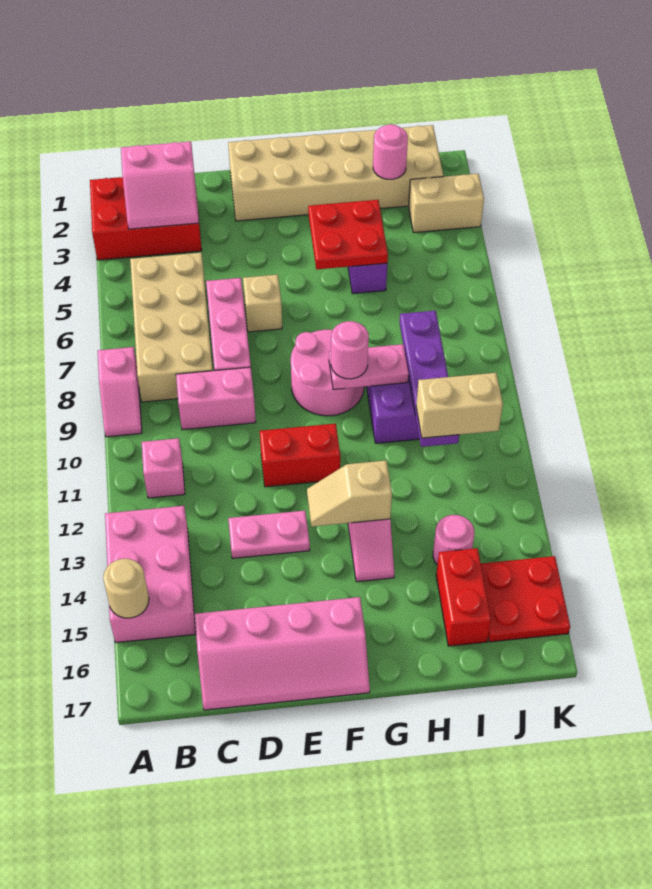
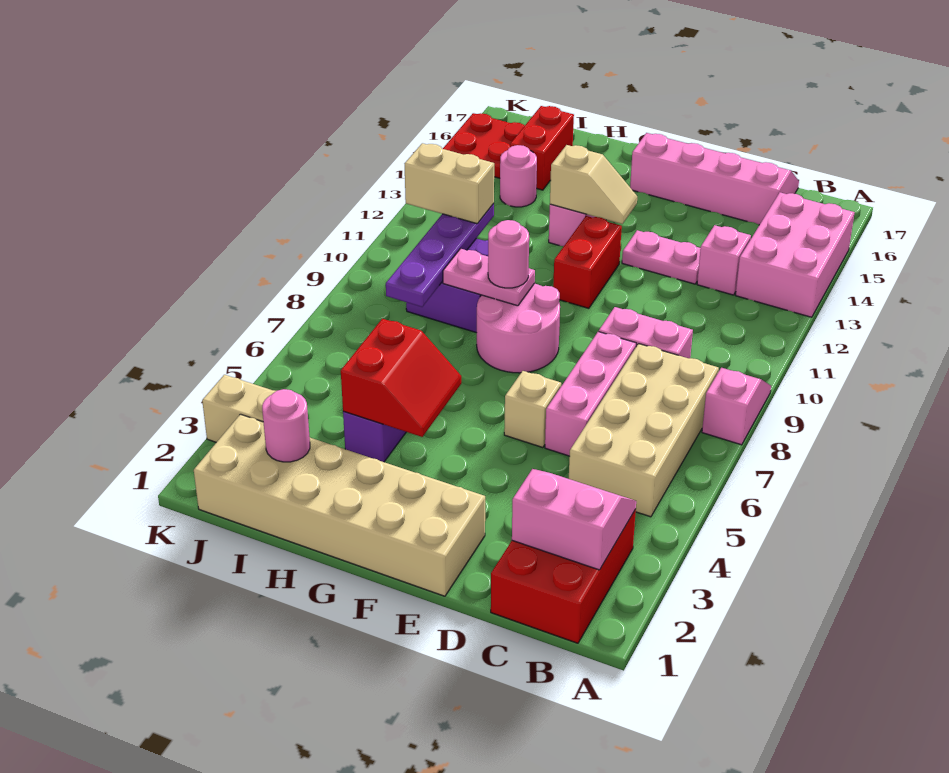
red brick A2:C3 level 1 -> red brick B1:C3 level 1
tan round brick A15 level 2 -> none
pink brick B11 level 1 -> pink brick C13 level 1
red brick E11:F11 level 1 -> red brick F11:F12 level 1
red plate G4:H5 level 2 -> red slope G4:H5 level 2 top H

